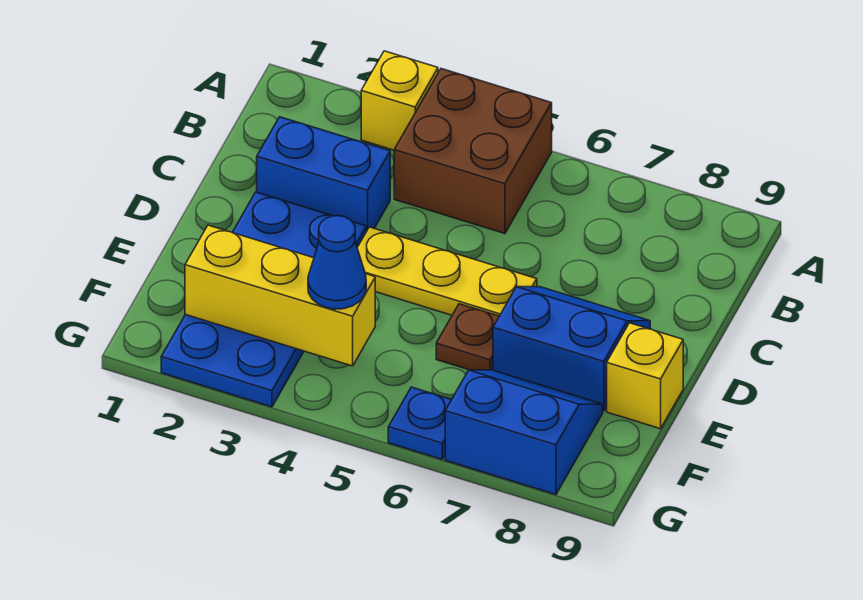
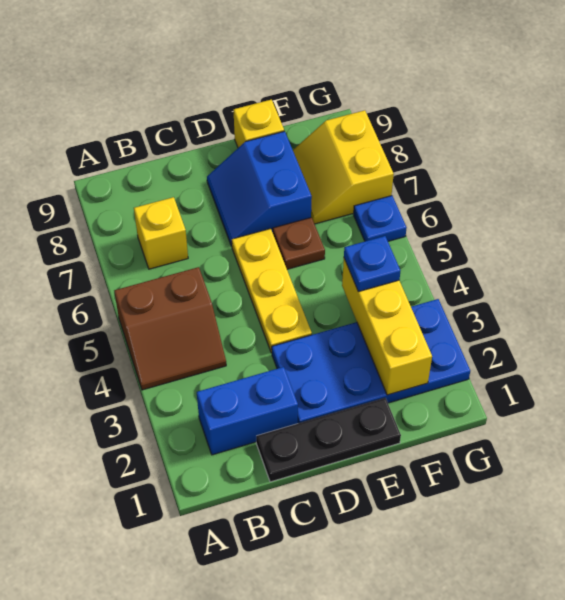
yellow brick A3 level 1 -> yellow brick B7 level 1
brown brick A4:B5 level 1 -> brown slope A4:B5 level 1 top 5
none -> black plate C1:E1 level 1
blue brick C2:C3 level 1 -> blue brick B2:C2 level 1
blue cone F4 level 3 -> blue plate F4 level 3
blue slope F7:G8 level 1 top G -> yellow slope F7:G8 level 1 top G

